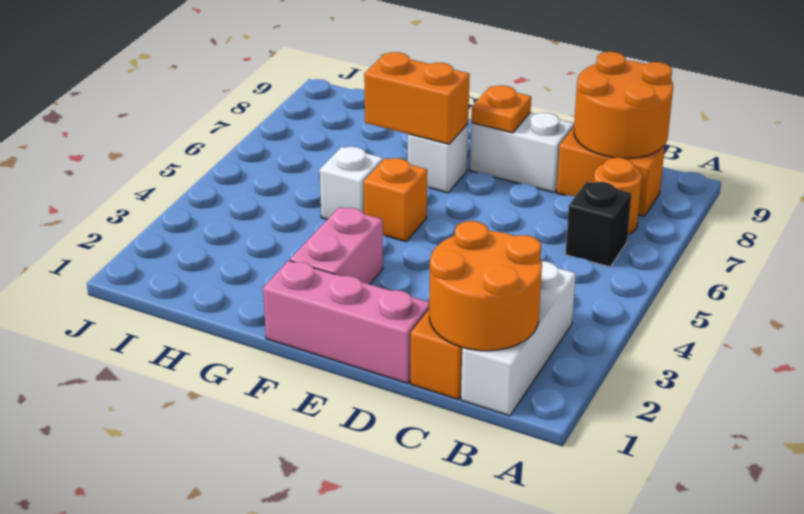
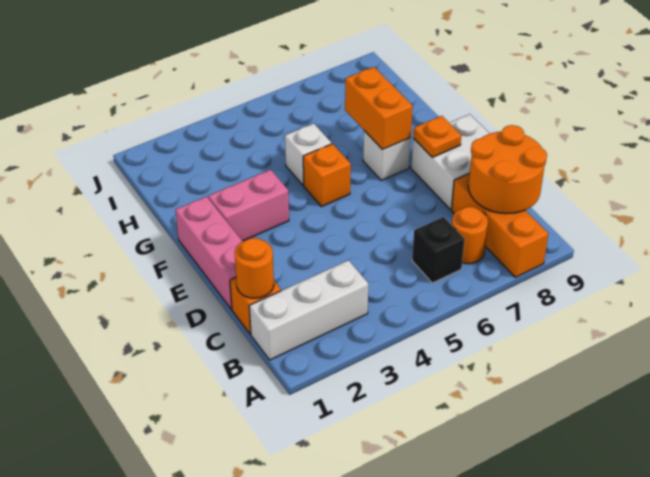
orange round brick B1:C2 level 2 -> orange round brick C1 level 2
orange brick B8:C8 level 1 -> orange brick A8:C8 level 1
white brick D8:E8 level 1 -> white brick D8:E9 level 1

